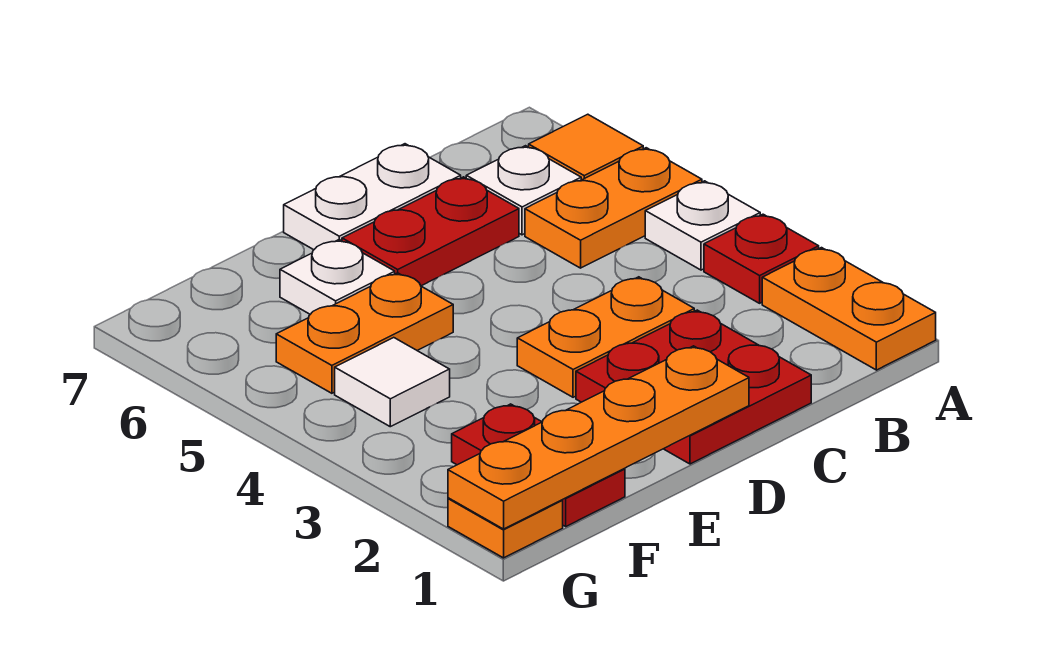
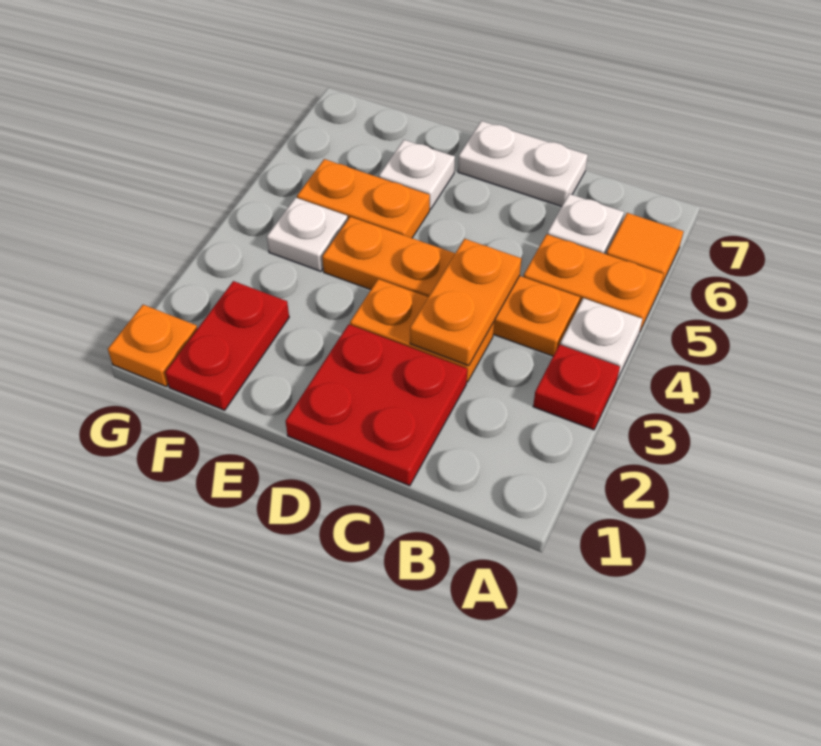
orange plate A1:A2 level 1 -> orange plate C3:C4 level 2
red plate C6:D6 level 1 -> none
orange plate D1:G1 level 2 -> orange plate B4:E4 level 1
white tile F4 level 1 -> white plate F4 level 1

